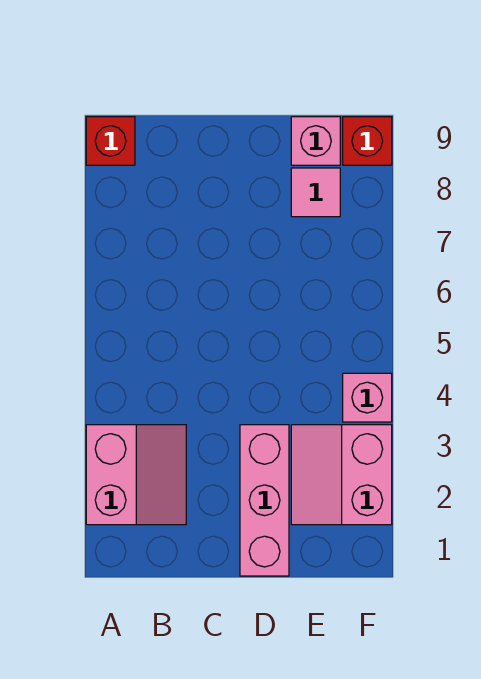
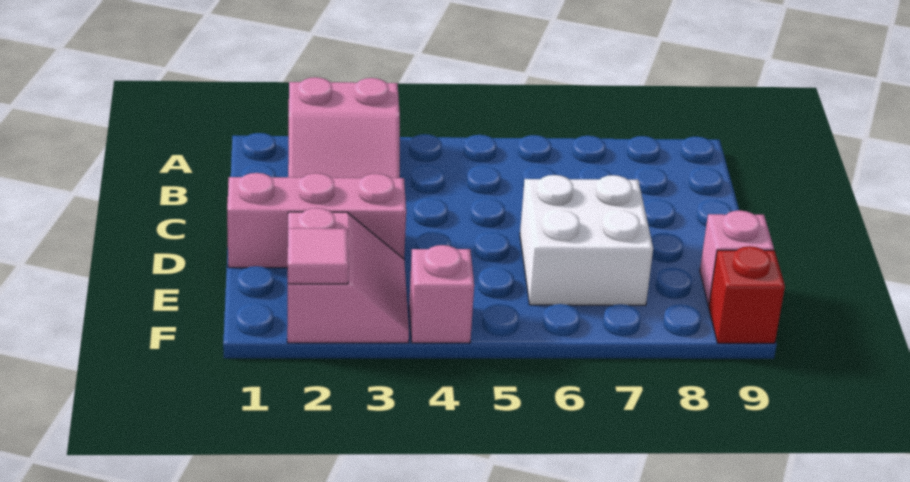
red brick A9 level 1 -> none
none -> white brick D6:E7 level 1
pink slope E2:F3 level 1 top F -> pink slope E2:F3 level 1 top 2
pink tile E8 level 1 -> pink tile F2 level 2

